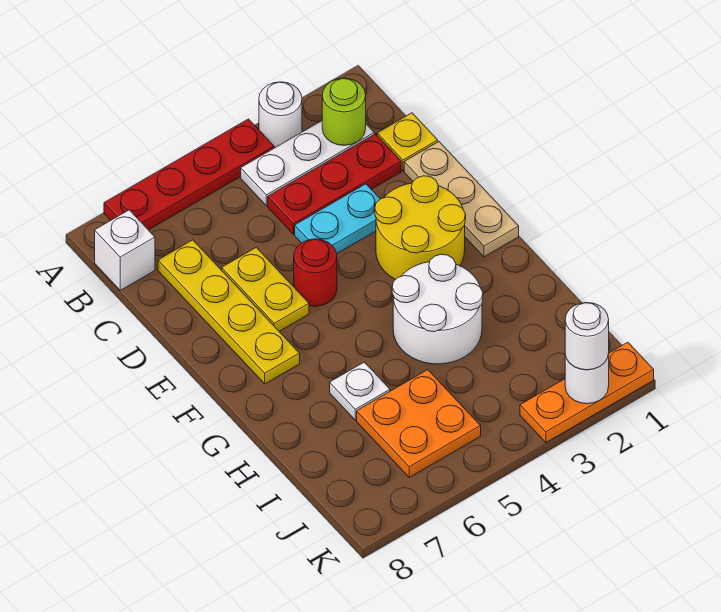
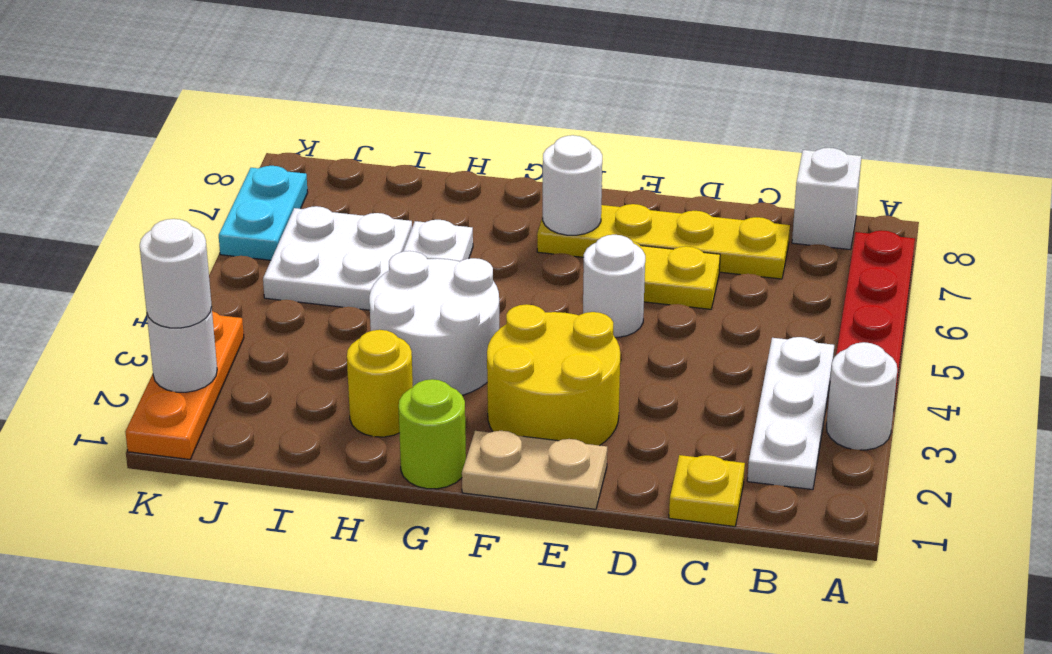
lime round brick B2 level 2 -> lime round brick G1 level 1
red plate C2:C4 level 1 -> none
tan plate D1:F1 level 1 -> tan plate E1:F1 level 1
cyan plate D3:D4 level 1 -> cyan plate K6:K7 level 1
red round brick E5 level 1 -> white round brick E5 level 1
none -> white round brick F7 level 2
none -> yellow round brick H2 level 1
orange plate I5:J6 level 1 -> white plate I5:J6 level 1

